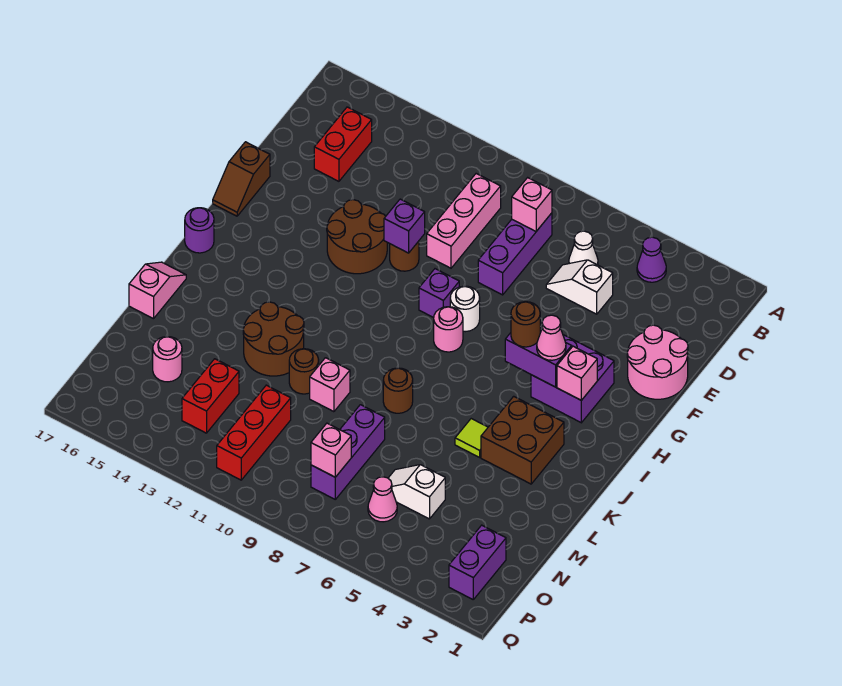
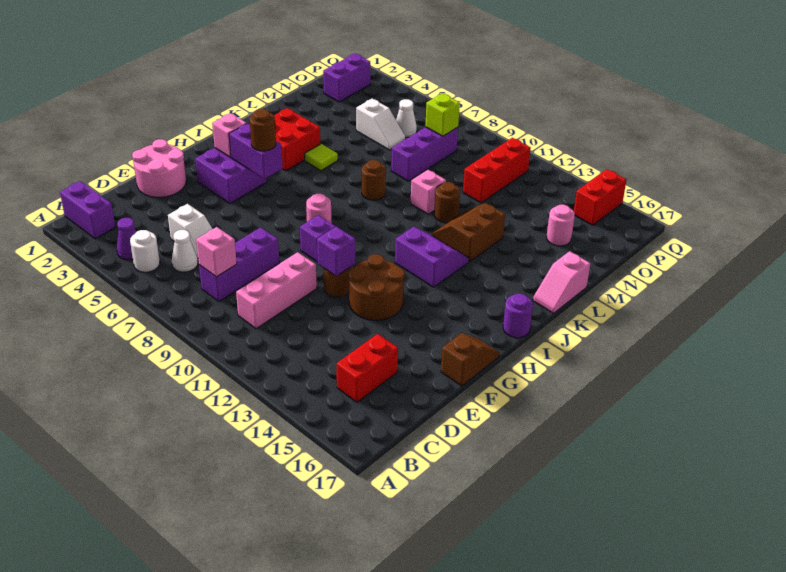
none -> purple brick B1:B2 level 1
white round brick G8 level 1 -> white round brick B5 level 1
pink cone H4 level 3 -> none
none -> purple slope I12:J13 level 1 top I
brown brick J3:K4 level 1 -> red brick J3:K4 level 1
brown round brick K12:L13 level 1 -> brown slope K12:L13 level 1 top 13
red brick N13:O13 level 1 -> red brick P15:Q15 level 1
pink cone O6 level 1 -> white cone O6 level 1
pink brick O8 level 2 -> lime brick O8 level 2

